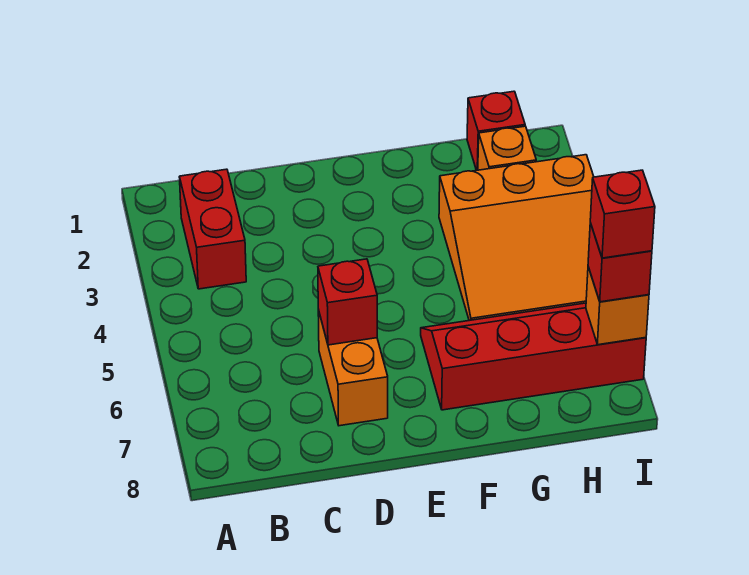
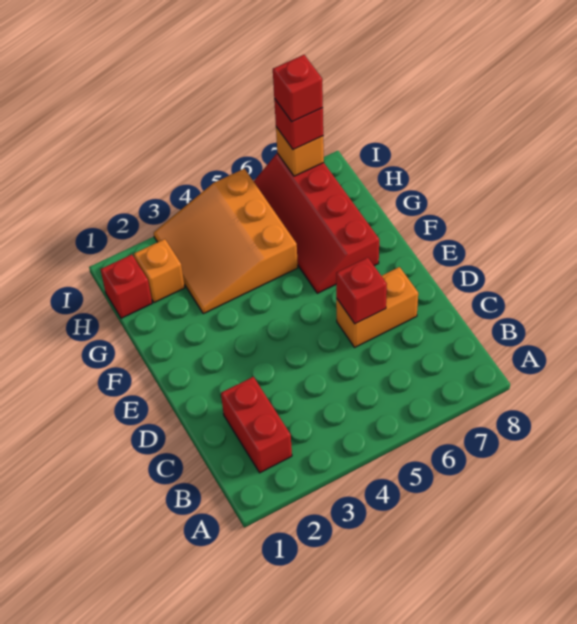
red brick B2:B3 level 1 -> red brick B2:C2 level 1
orange slope G3:I5 level 1 top 3 -> orange slope G3:I5 level 1 top 5

